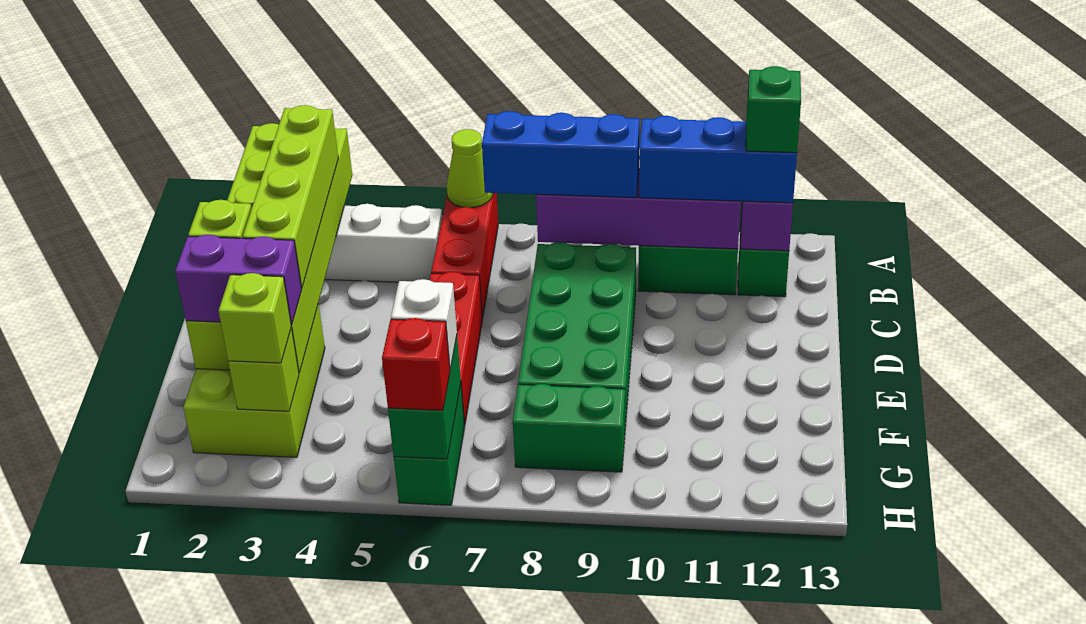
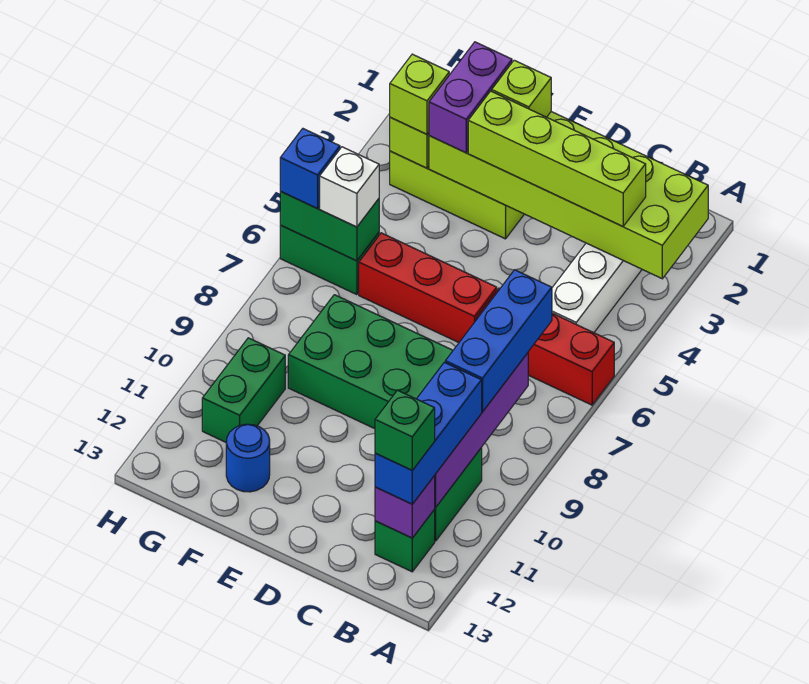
lime cone A6 level 2 -> none
none -> blue round brick F12 level 1
green brick G8:G9 level 1 -> green brick G10:G11 level 1
red brick H6 level 3 -> blue brick H6 level 3

